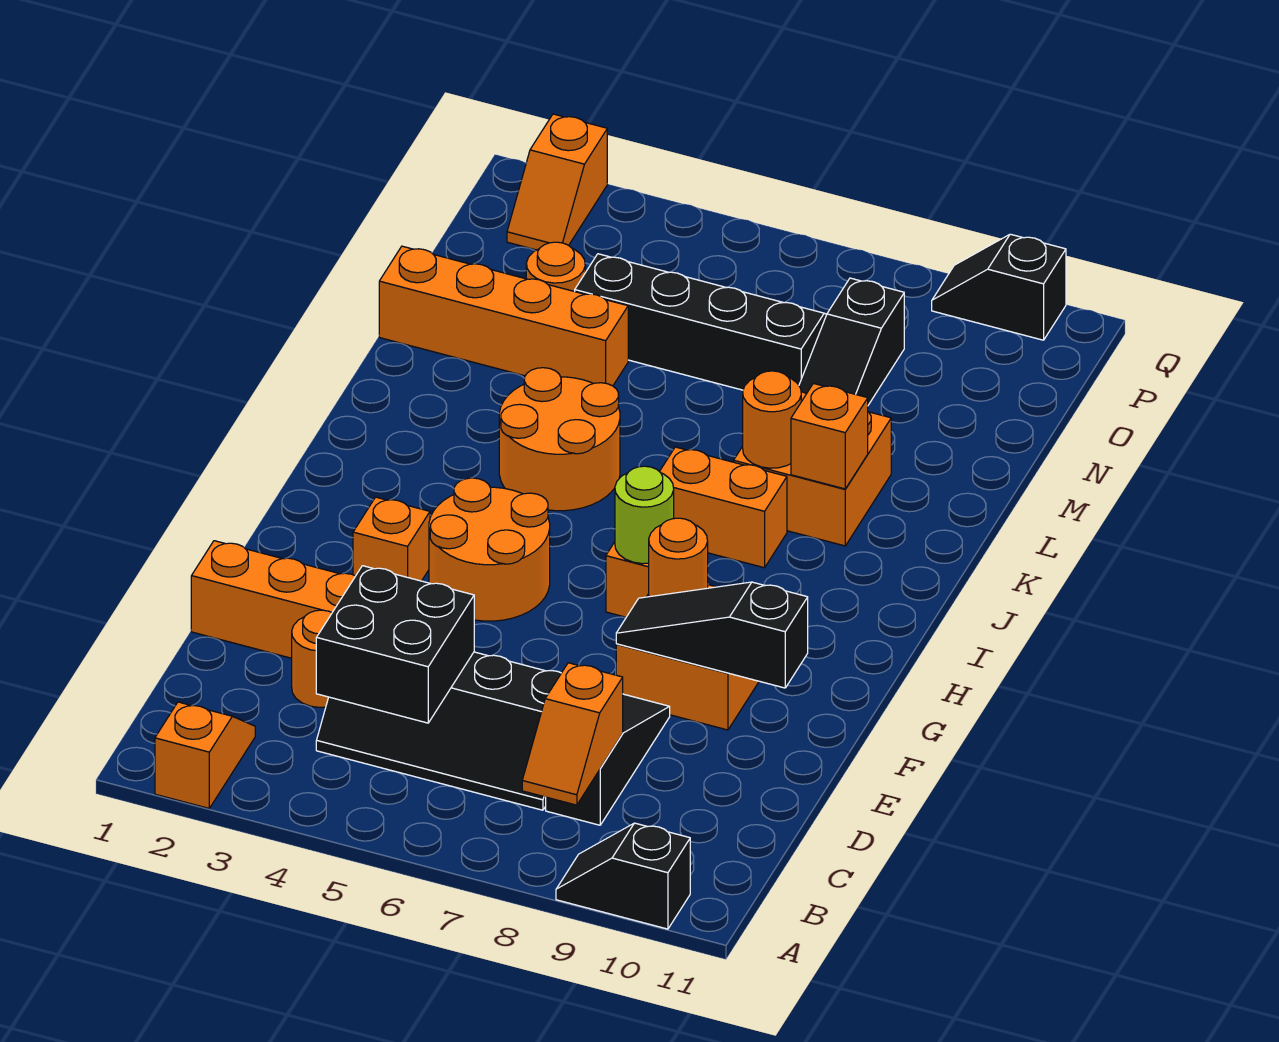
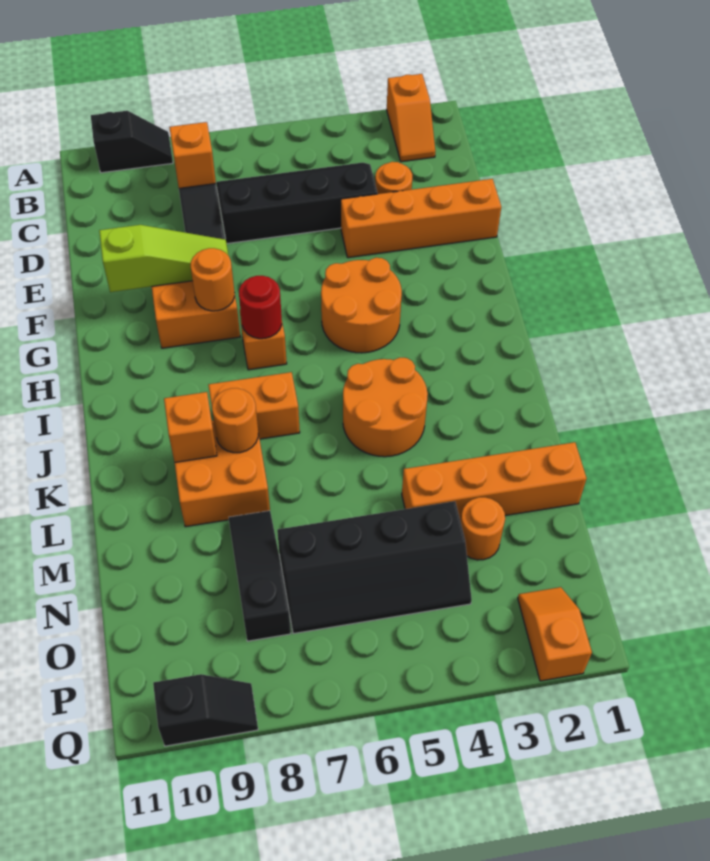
black brick C4:D5 level 2 -> none
black slope F8:F10 level 2 top 10 -> lime slope F8:F10 level 2 top 10
orange brick G3 level 1 -> none
lime round brick H7 level 2 -> red round brick H7 level 2

